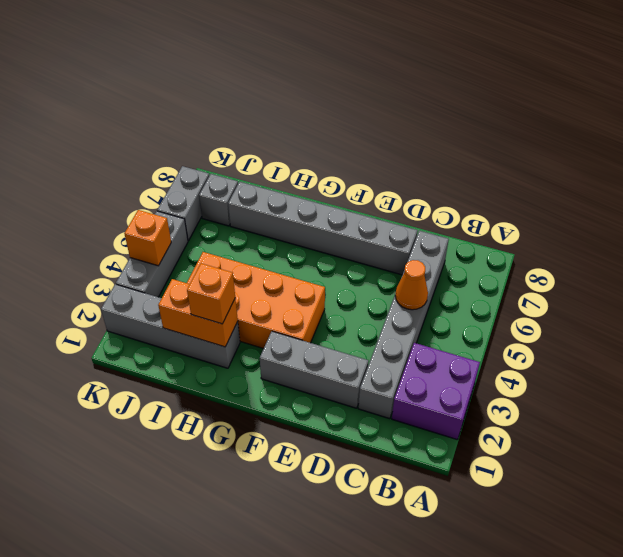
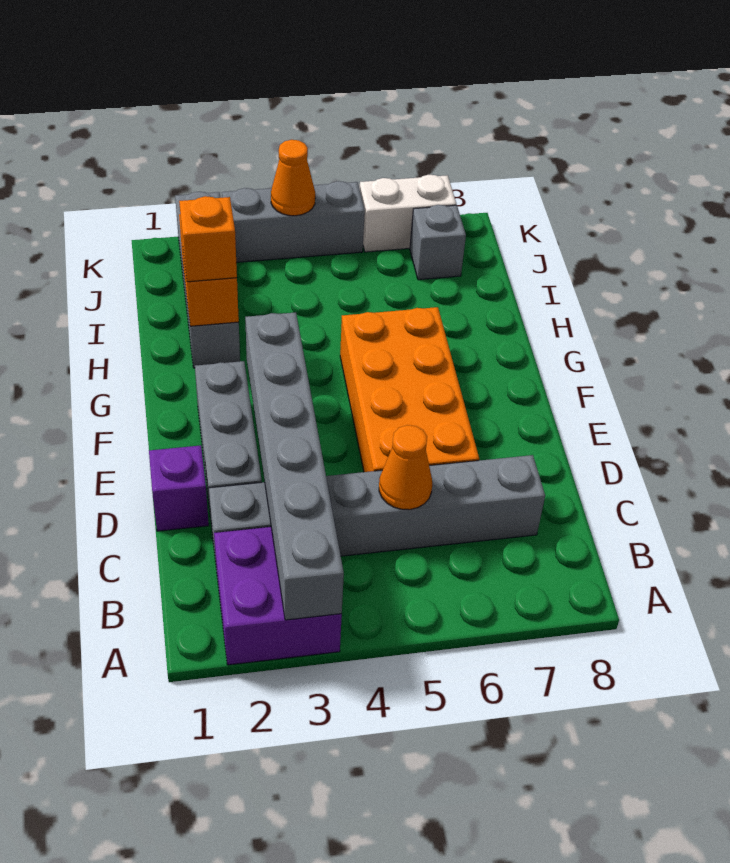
none -> purple brick D1 level 1
grey brick D7:I7 level 1 -> grey brick A3:F3 level 2
orange brick F3:I4 level 1 -> orange brick D5:G6 level 1
orange brick K4 level 2 -> orange cone K4 level 2
grey brick K6:K7 level 1 -> white brick K6:K7 level 1

